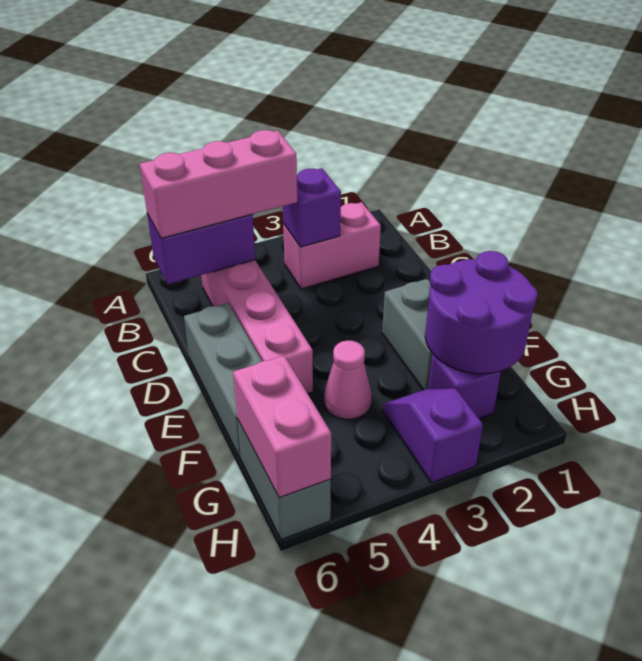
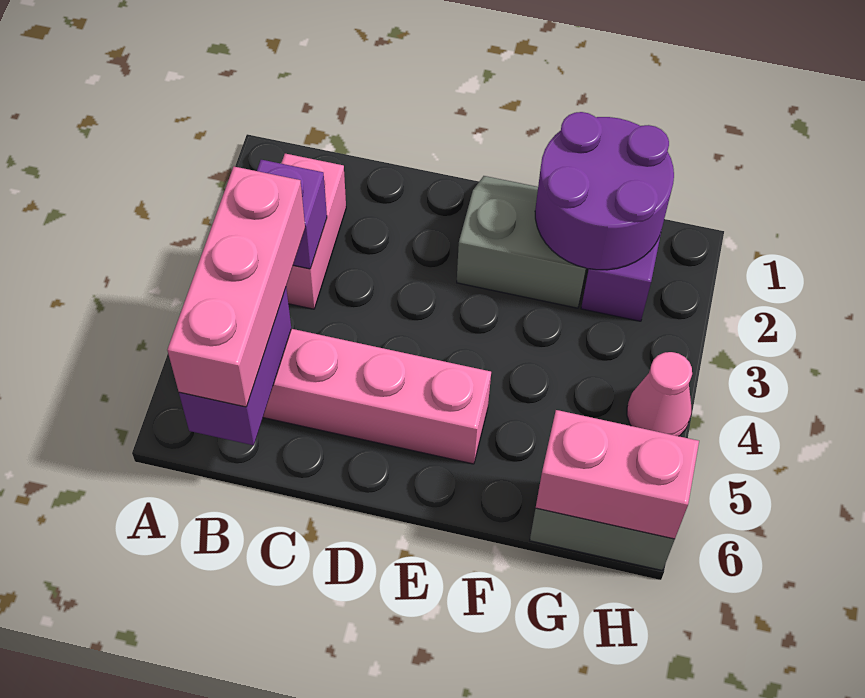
grey brick D6:F6 level 1 -> none
pink cone F4 level 1 -> pink cone H4 level 1
purple slope G3:H3 level 1 top H -> none

